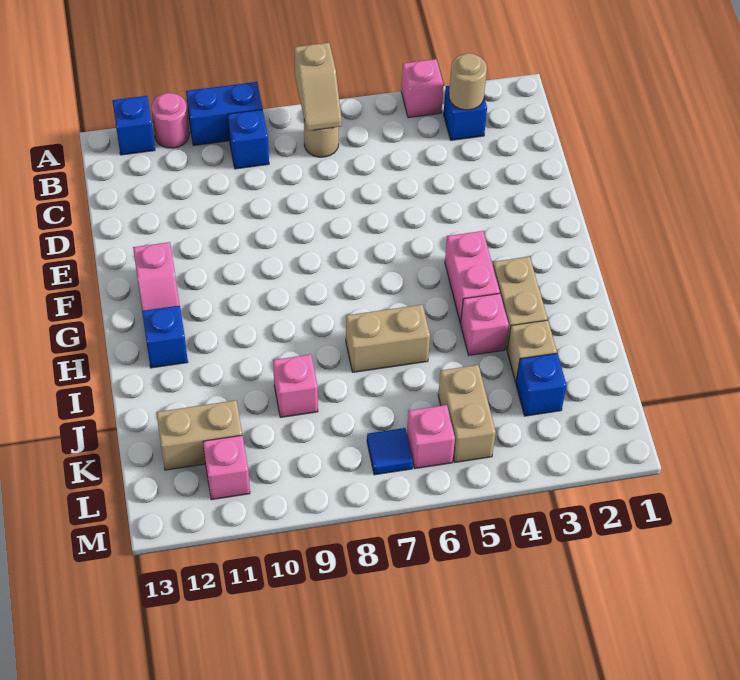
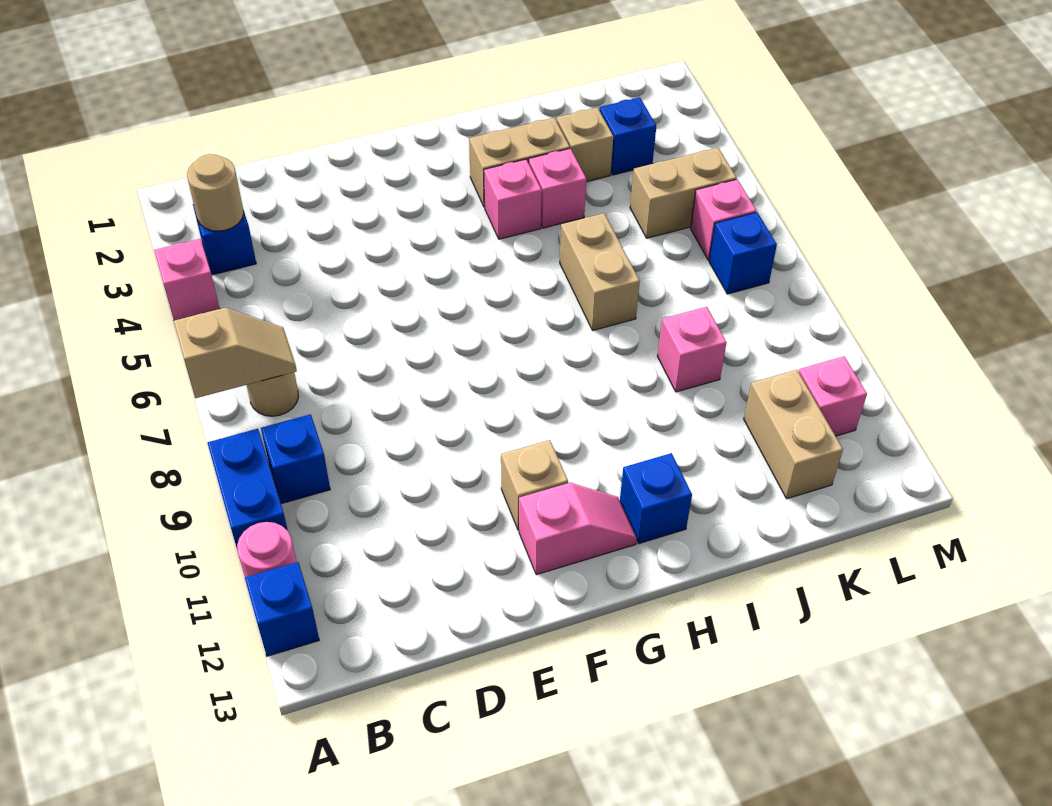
none -> tan brick F11 level 1
pink brick G4:H4 level 1 -> pink brick H4 level 1
blue tile L7 level 1 -> blue brick L7 level 1

